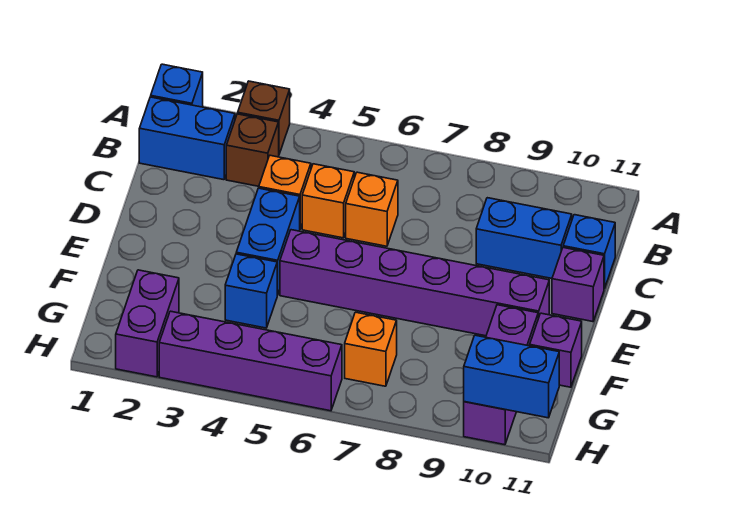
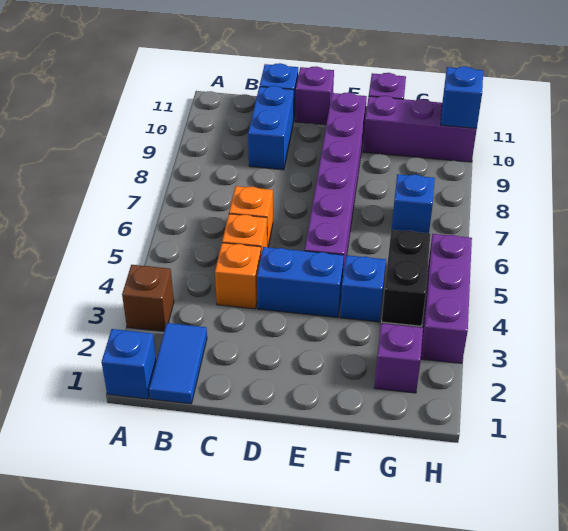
blue brick B1:B2 level 1 -> blue tile B1:B2 level 1
brown brick B3 level 1 -> none
purple brick G2:H2 level 1 -> purple brick G2 level 1
none -> black brick G4:G5 level 1
orange brick G7 level 1 -> blue brick G7 level 1
purple brick H3:H6 level 1 -> purple brick H3:H5 level 1
blue brick H10:H11 level 2 -> blue brick H10 level 2

